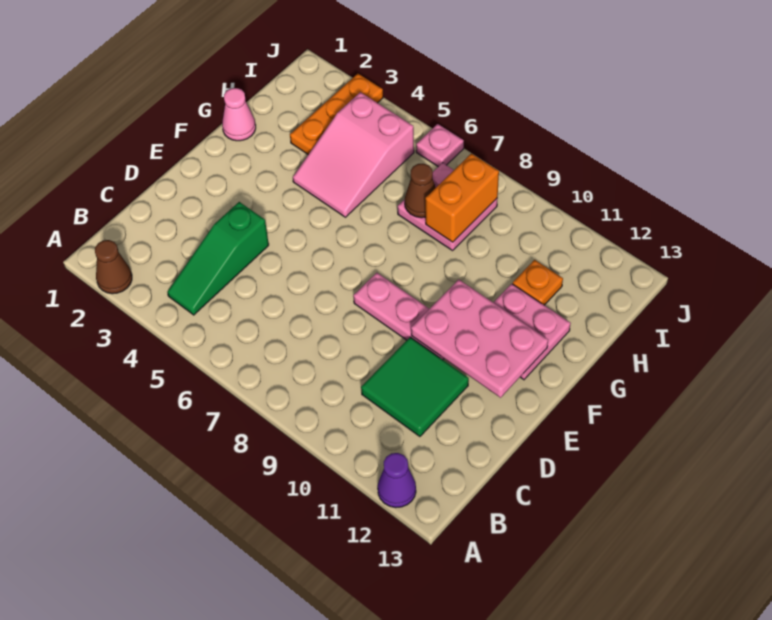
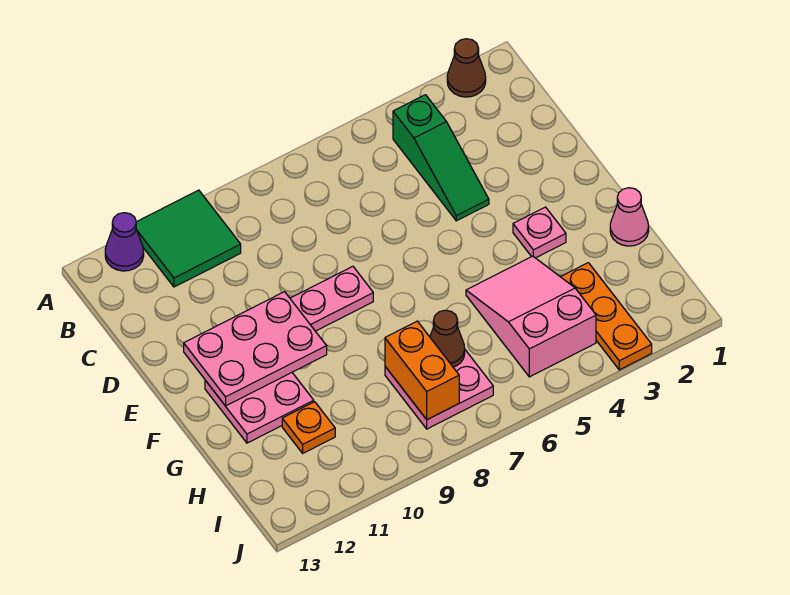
green slope B4:D4 level 1 top D -> green slope B4:D4 level 1 top B
green tile C10:D11 level 1 -> green tile A10:B11 level 1
pink plate J6 level 1 -> pink plate F3 level 1

